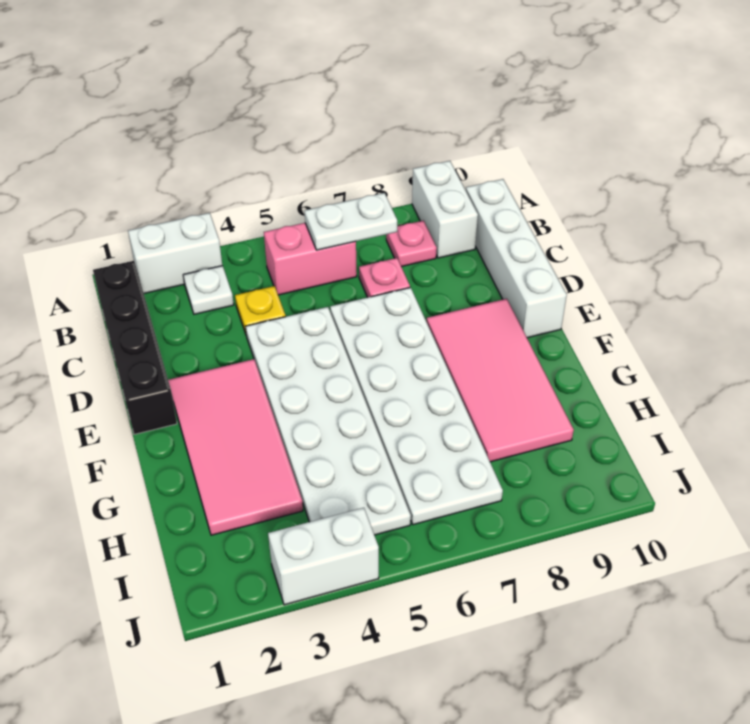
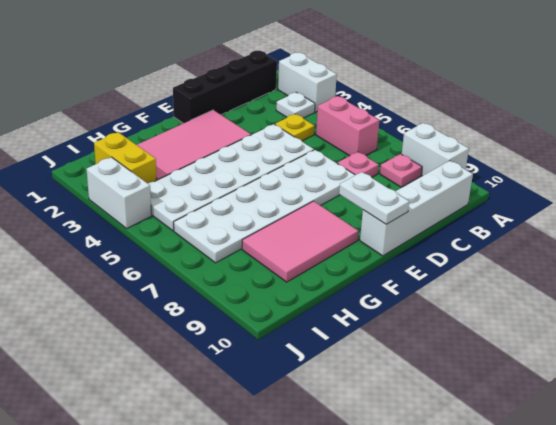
white brick A9:B9 level 1 -> white brick A8:A9 level 1
white plate B6:B7 level 2 -> white plate E9:E10 level 2
pink tile E8:H9 level 1 -> pink tile F8:H9 level 1
none -> yellow brick I2:I3 level 1

